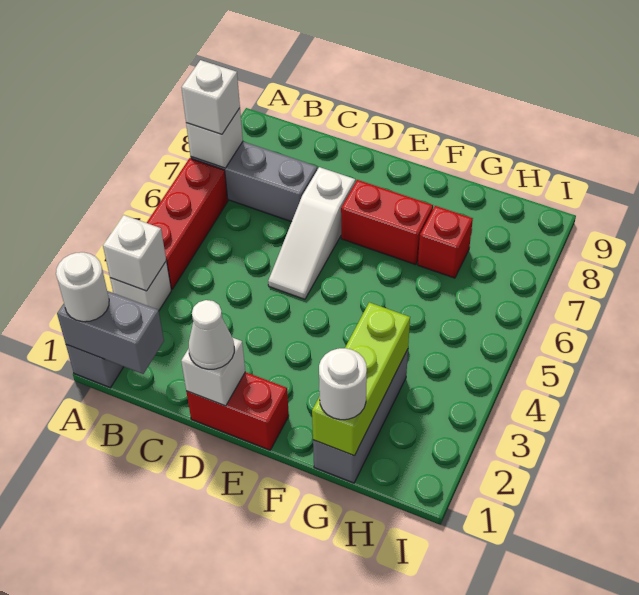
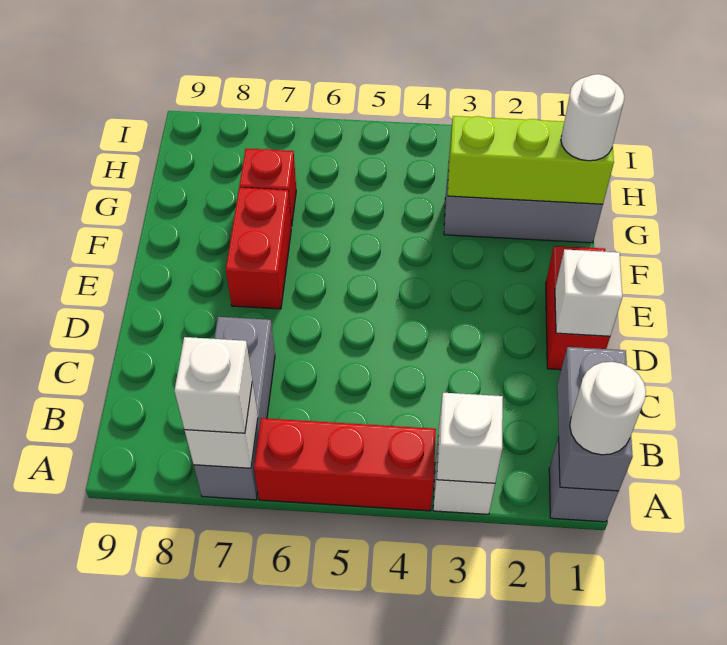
white cone D1 level 3 -> none
white slope D5:D7 level 1 top 7 -> none

